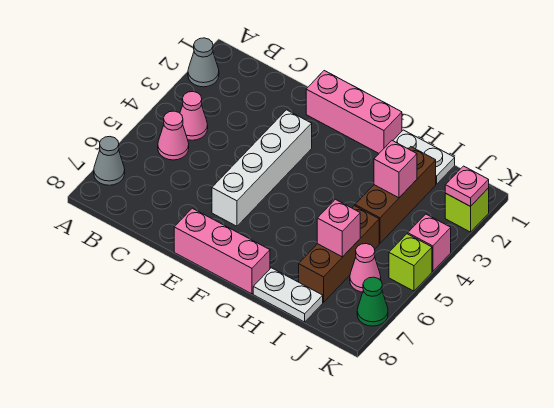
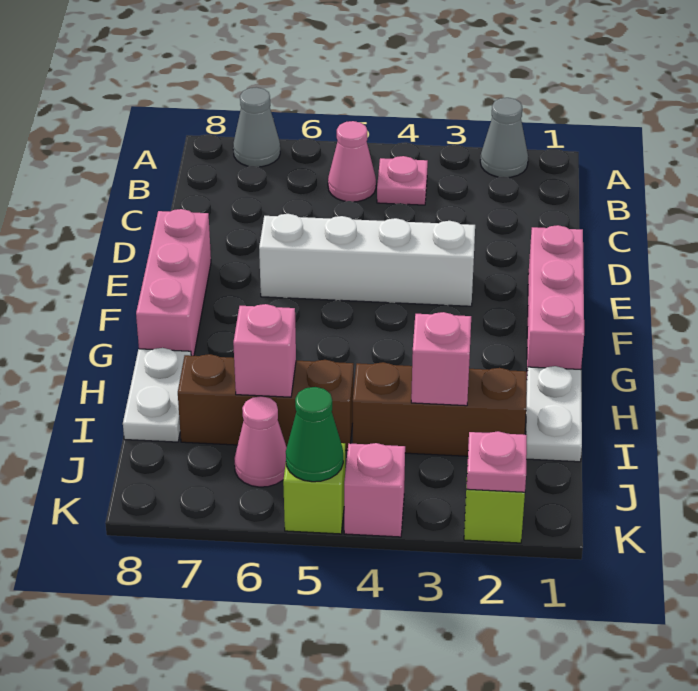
pink cone B4 level 1 -> pink plate B4 level 1
green cone K7 level 1 -> green cone K5 level 2

